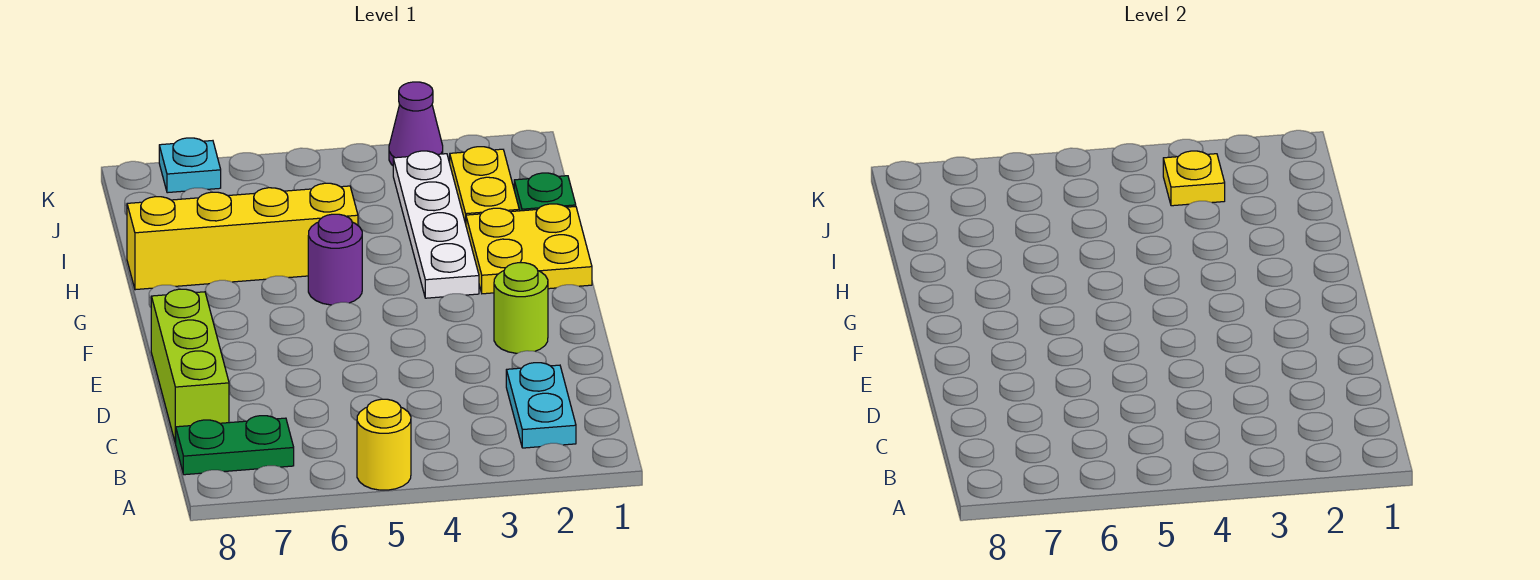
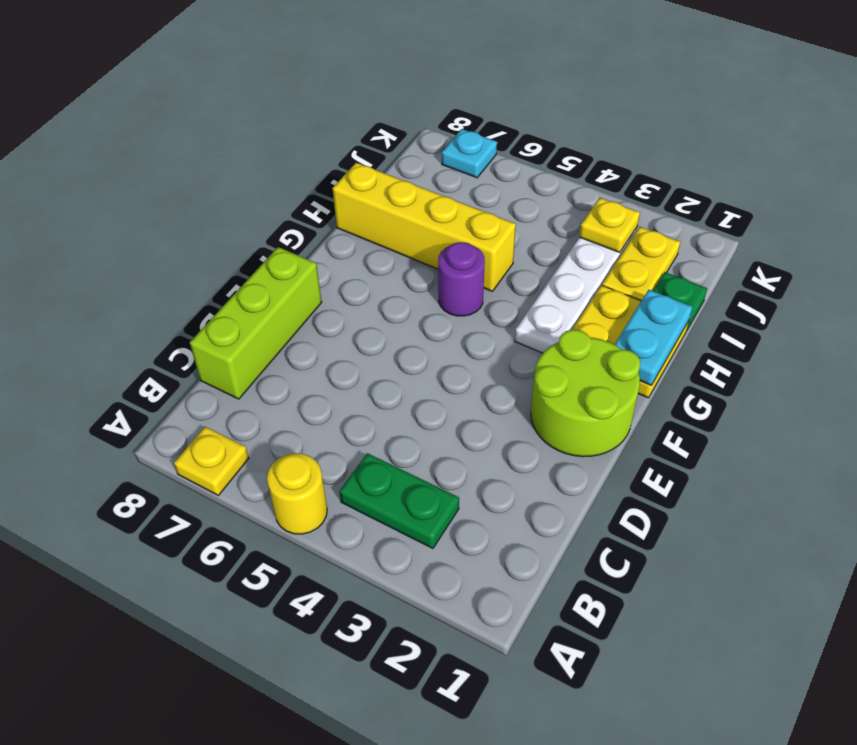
none -> yellow plate A7 level 1
cyan plate B2:C2 level 1 -> cyan plate G1:H1 level 2
green plate B7:B8 level 1 -> green plate B3:B4 level 1
lime round brick E2 level 1 -> lime round brick E1:F2 level 1
purple cone K3 level 1 -> none

